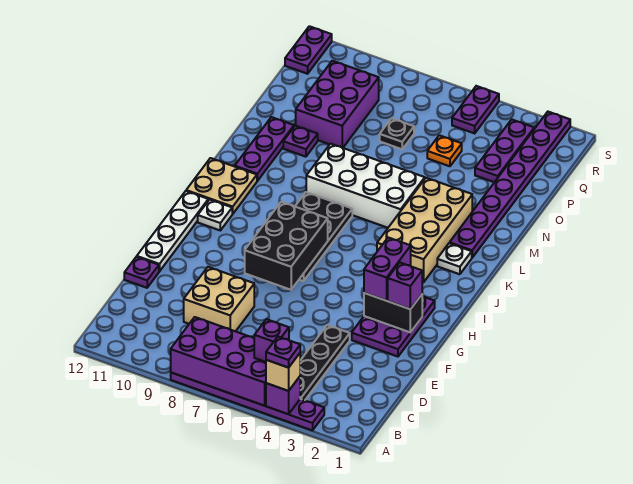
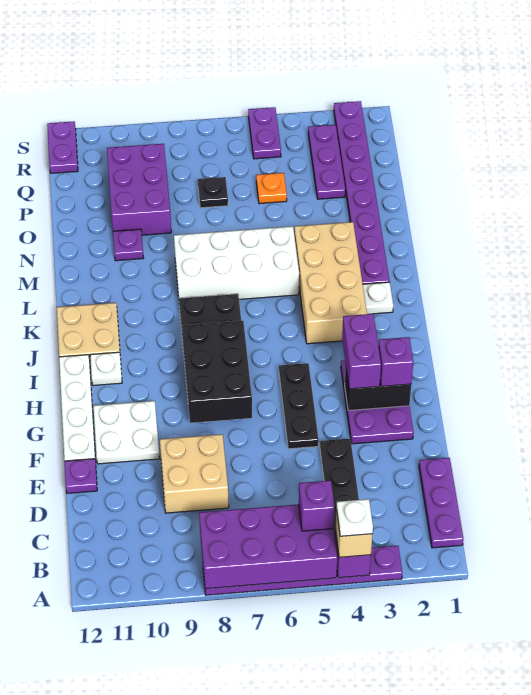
purple plate A4 level 4 -> white plate A4 level 4
none -> black plate F5:H5 level 1
none -> white plate F10:G11 level 1
purple plate L11:N11 level 1 -> purple plate B1:D1 level 1

